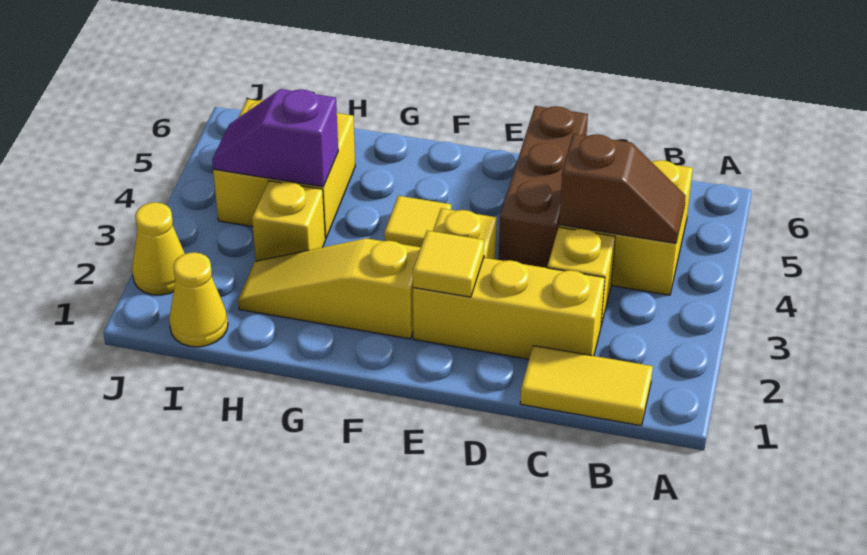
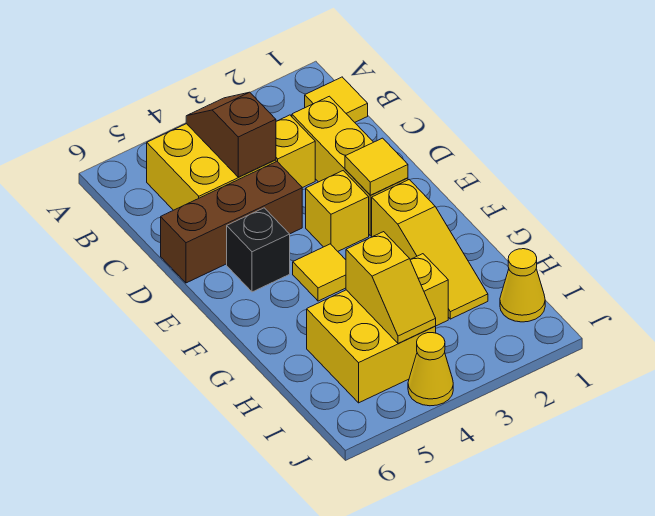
yellow tile B1:C1 level 1 -> yellow tile B1 level 1
none -> black brick E5 level 1
purple slope H4:I4 level 2 top H -> yellow slope H4:I4 level 2 top H
yellow cone J2 level 1 -> yellow cone J4 level 1

